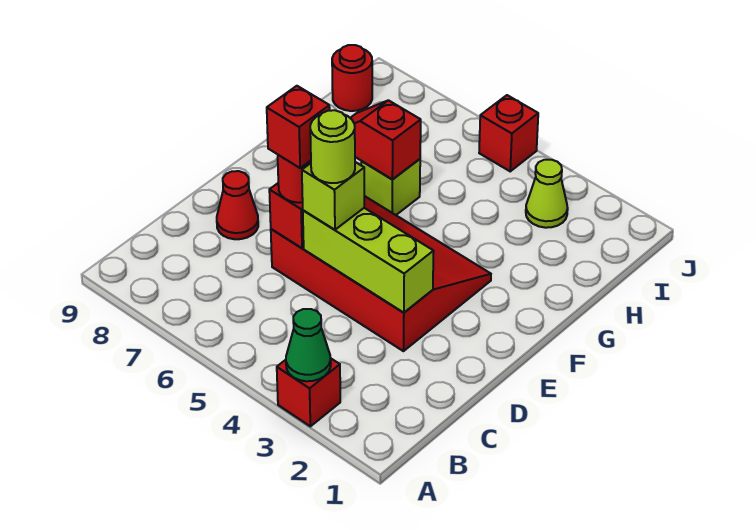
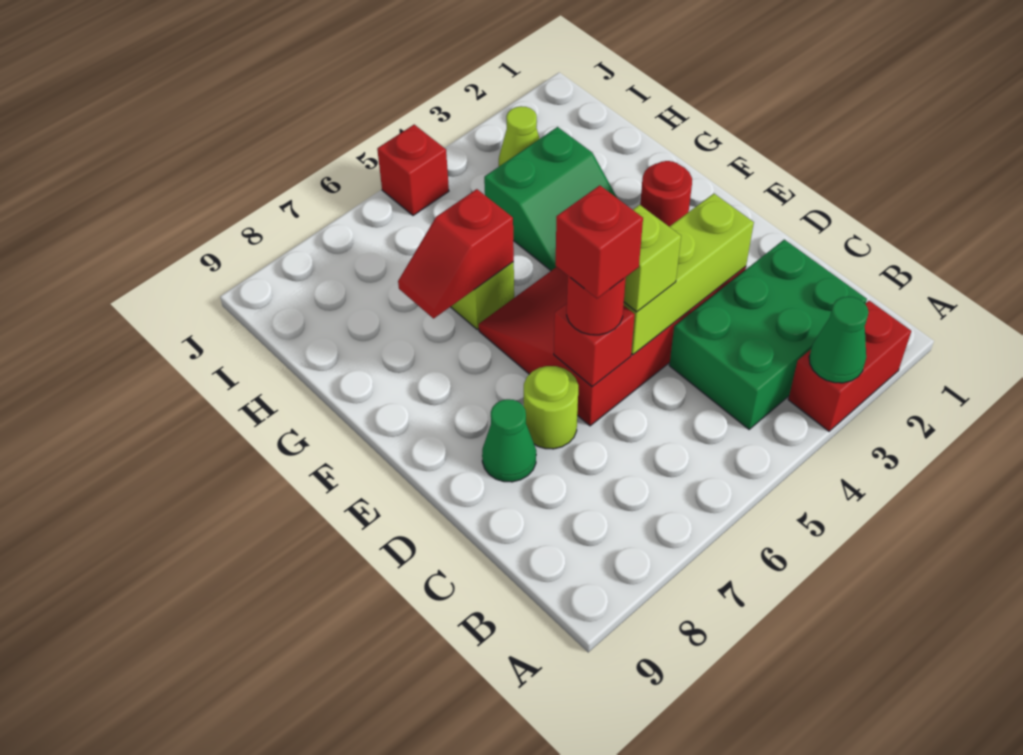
red brick A3 level 1 -> red brick A2:A3 level 1
none -> green brick B2:C4 level 1
lime round brick D5 level 4 -> lime round brick D7 level 1
red cone D8 level 1 -> green cone D8 level 1
none -> green slope G3:H4 level 1 top H
red round brick I9 level 1 -> red round brick F2 level 1

